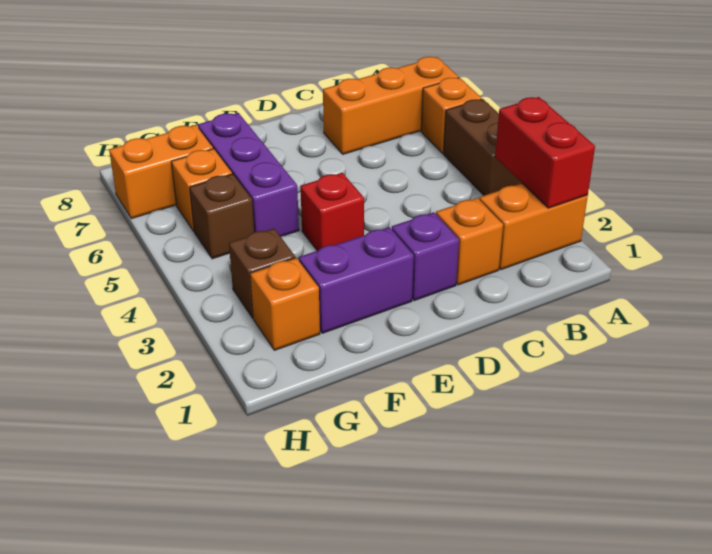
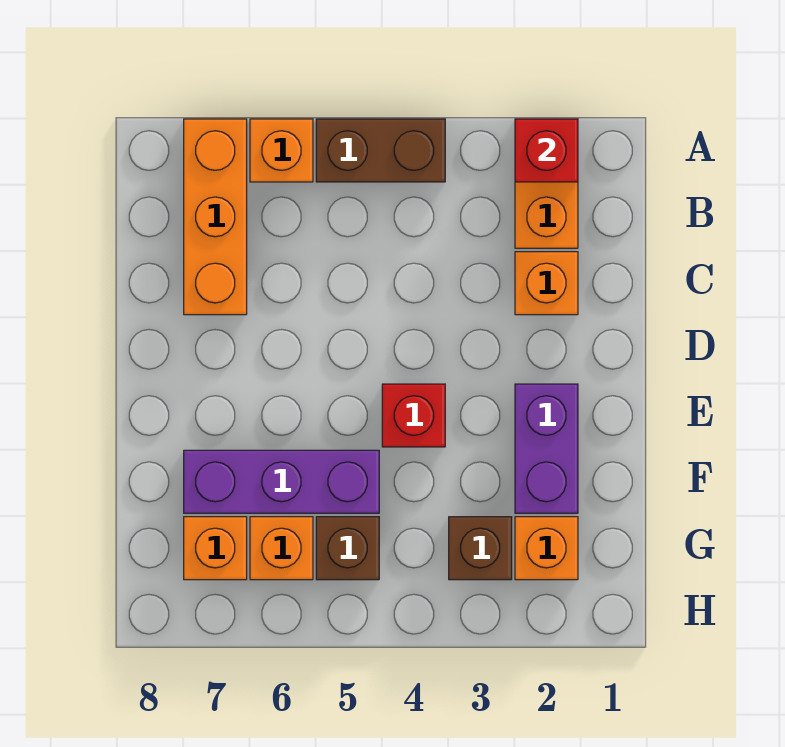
red brick A2:A3 level 2 -> red brick A2 level 2
purple brick D2 level 1 -> none
orange brick G7:H7 level 1 -> orange brick G7 level 1

